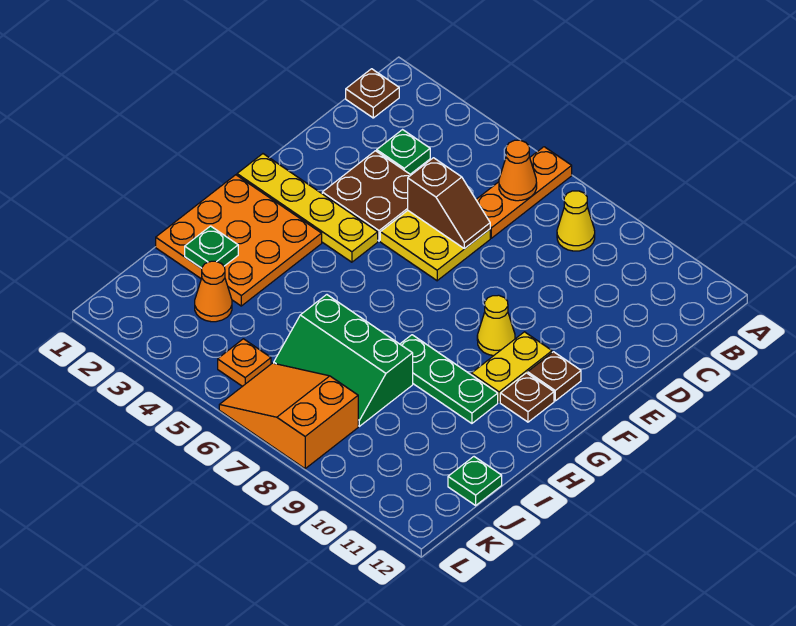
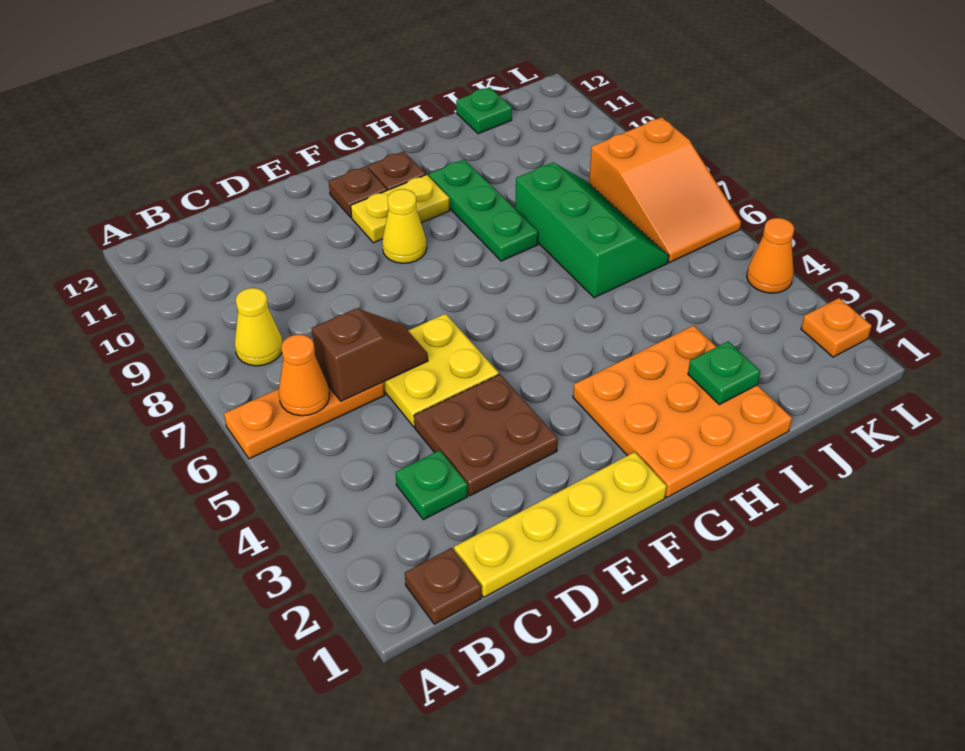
brown slope D5:D6 level 2 top 5 -> brown slope C6:D6 level 2 top C
yellow plate F1:F4 level 1 -> yellow plate C1:F1 level 1
orange cone J3 level 1 -> orange cone L4 level 1
orange plate K5 level 1 -> orange plate L2 level 1

